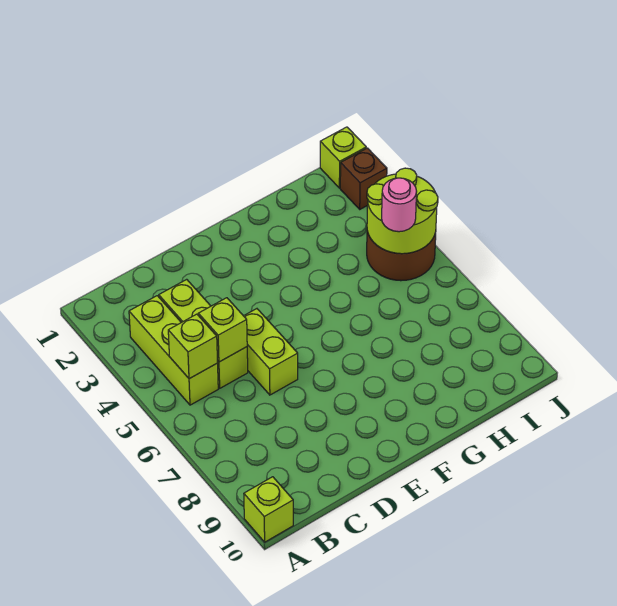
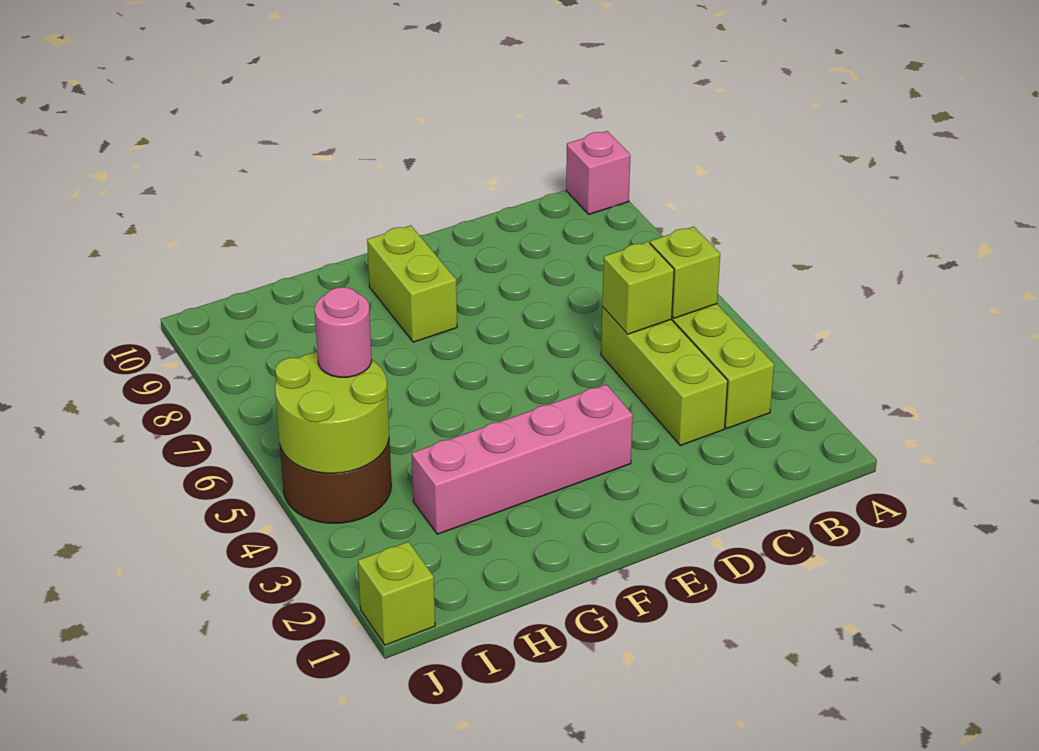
lime brick A10 level 1 -> pink brick A10 level 1
lime brick D5:D6 level 1 -> lime brick F8:F9 level 1
none -> pink brick E3:H3 level 1
brown brick J2 level 1 -> none

